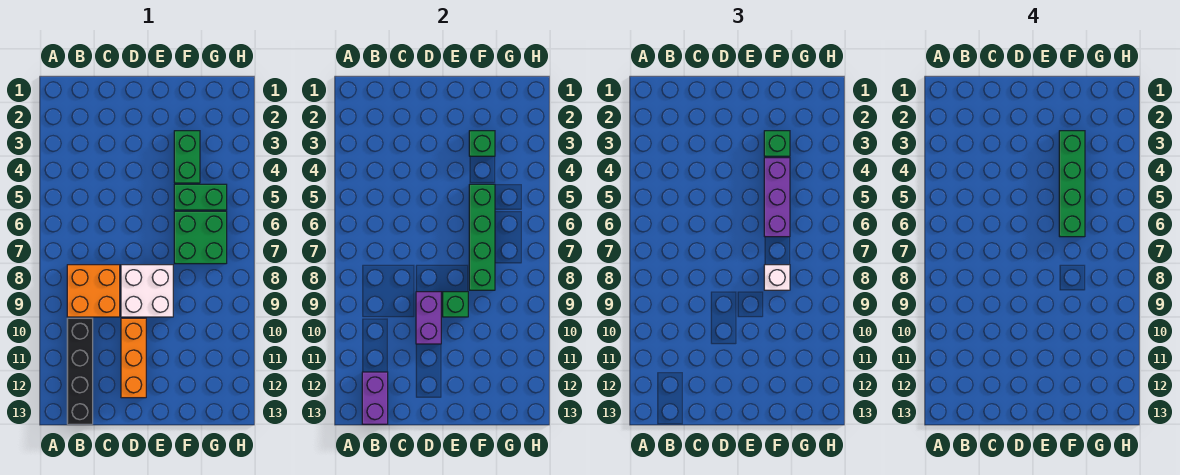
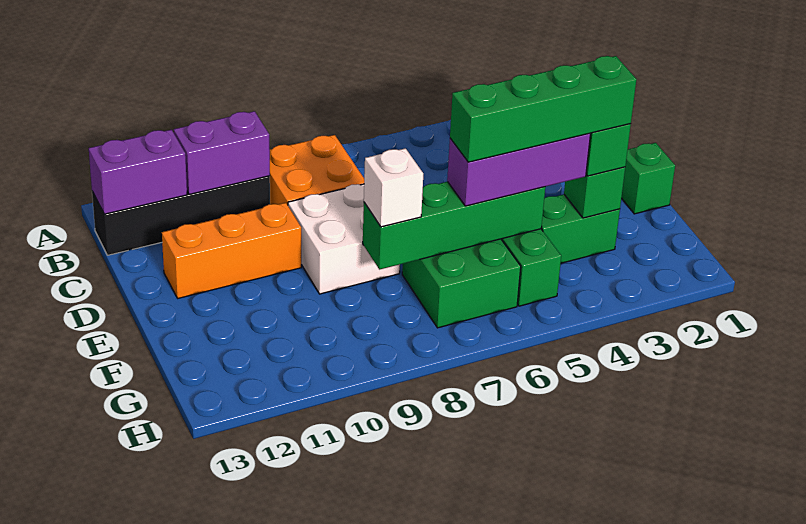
purple brick D9:D10 level 2 -> purple brick B10:B11 level 2
green brick E9 level 2 -> green brick E1 level 1

